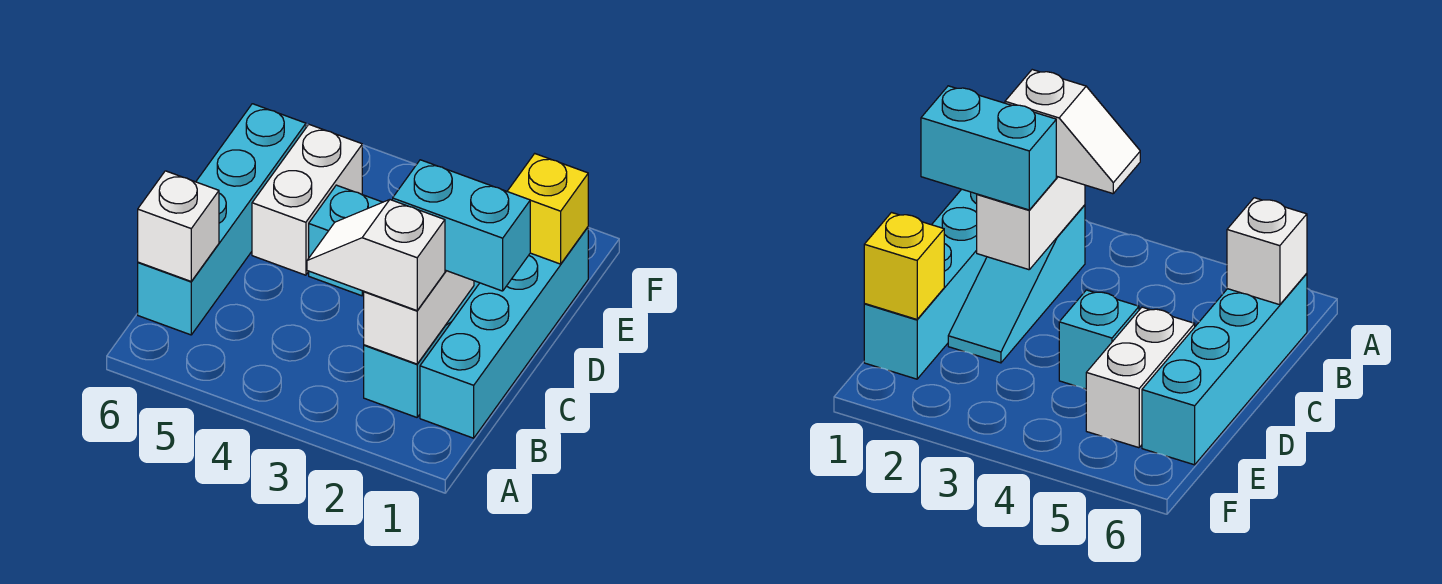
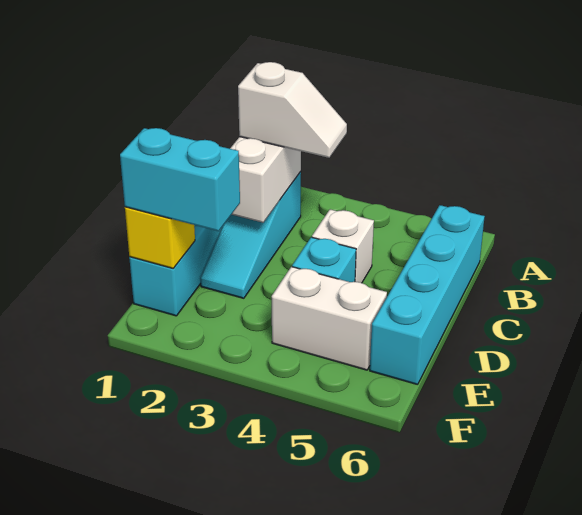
white brick B6 level 2 -> white brick C4 level 1
cyan brick C1:C2 level 3 -> cyan brick E1:E2 level 3
white brick D5:E5 level 1 -> white brick E4:E5 level 1

